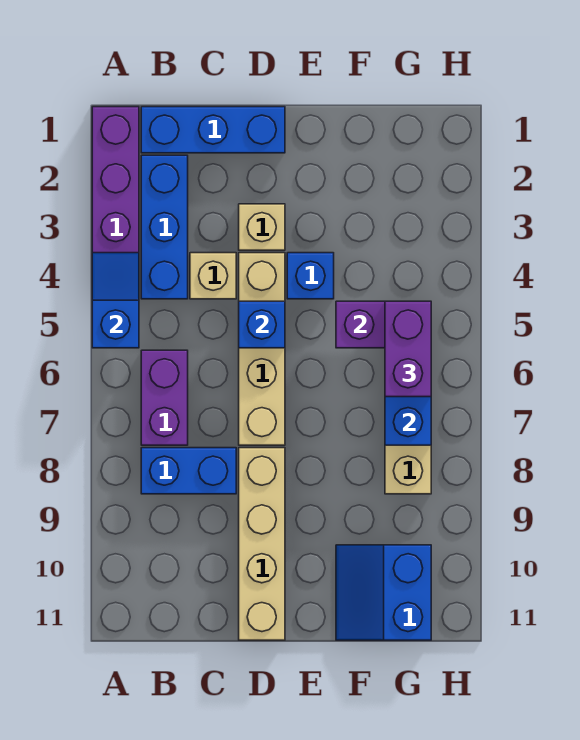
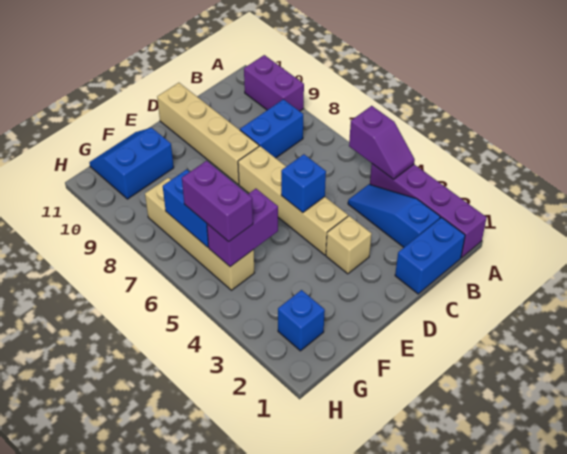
blue slope A4:A5 level 2 top 5 -> purple slope A4:A5 level 2 top 5
blue brick B1:D1 level 1 -> blue brick B1:C1 level 1
blue brick B2:B4 level 1 -> blue slope B2:B4 level 1 top 2
purple brick B6:B7 level 1 -> purple brick A9:A10 level 1
tan brick C4 level 1 -> none
blue brick E4 level 1 -> blue brick G2 level 1
blue slope F10:G11 level 1 top G -> blue slope F10:G11 level 1 top 10

